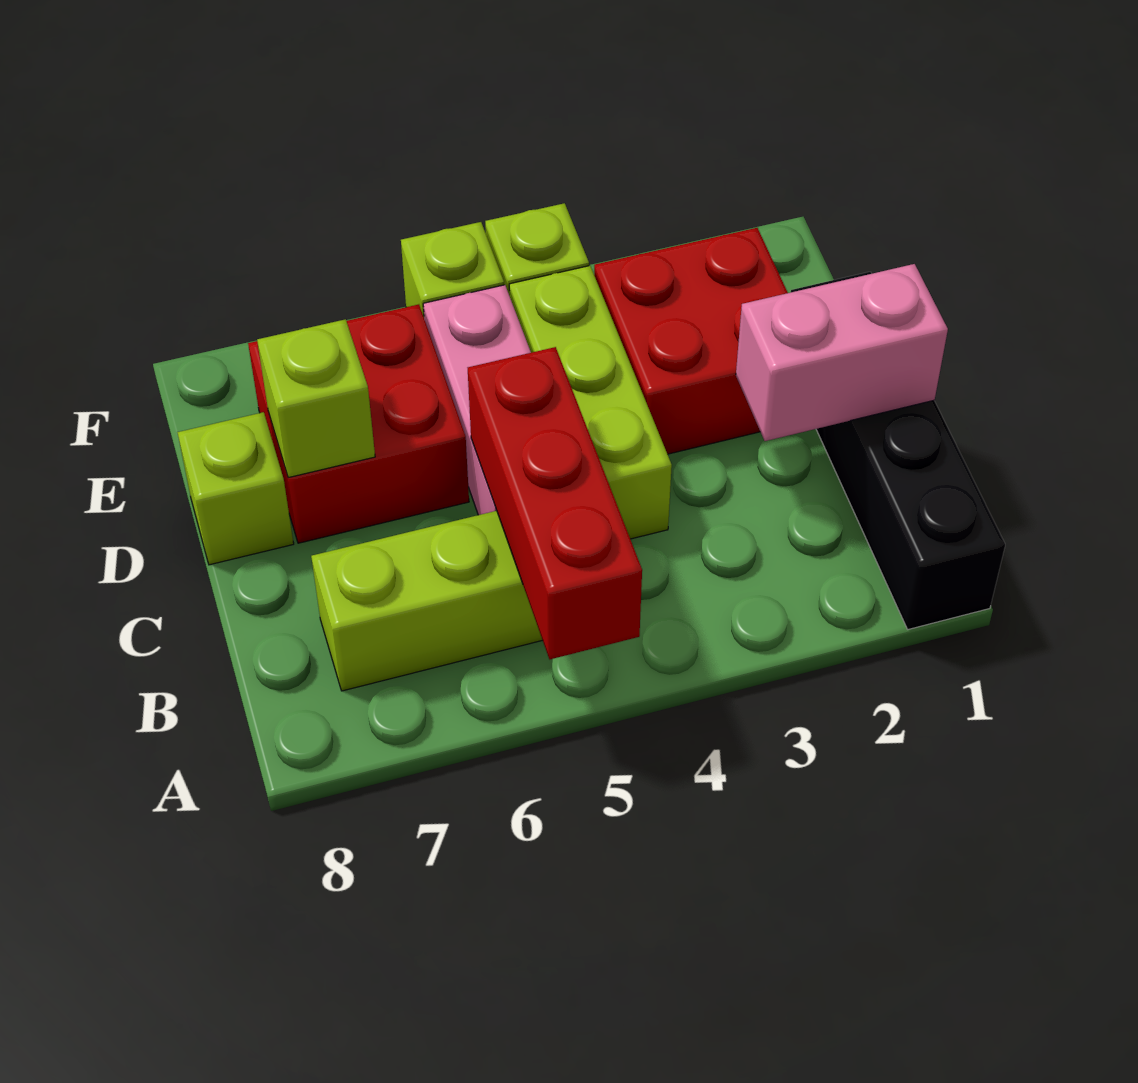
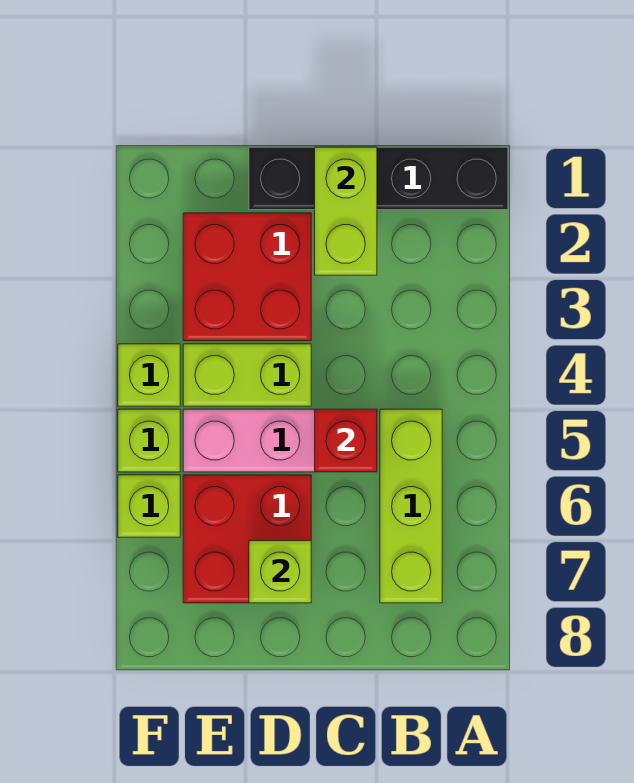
red brick A5:C5 level 2 -> red brick C5 level 2
pink brick C1:C2 level 2 -> lime brick C1:C2 level 2
lime brick C4:E4 level 1 -> lime brick D4:E4 level 1
lime brick D8 level 1 -> lime brick F6 level 1

